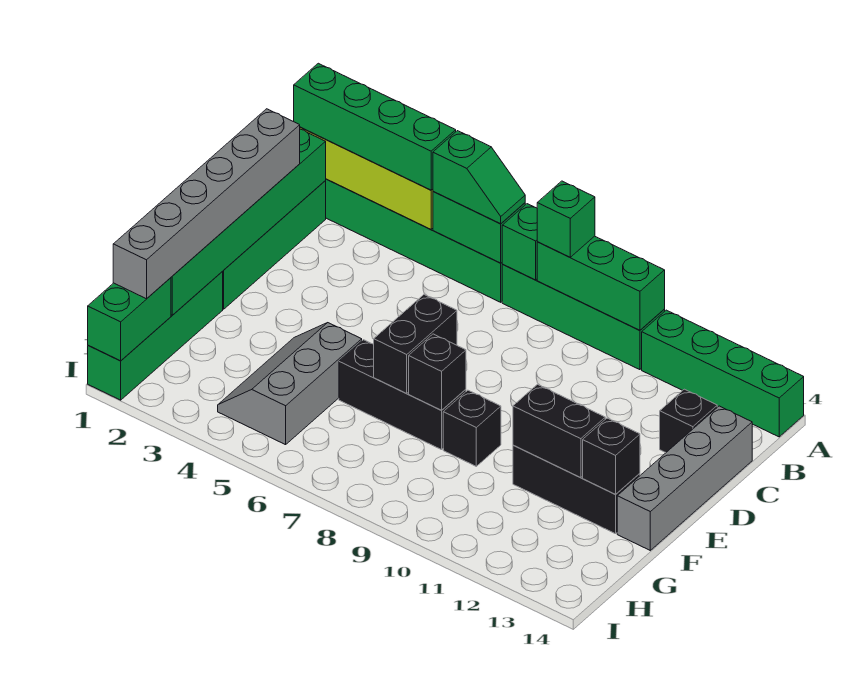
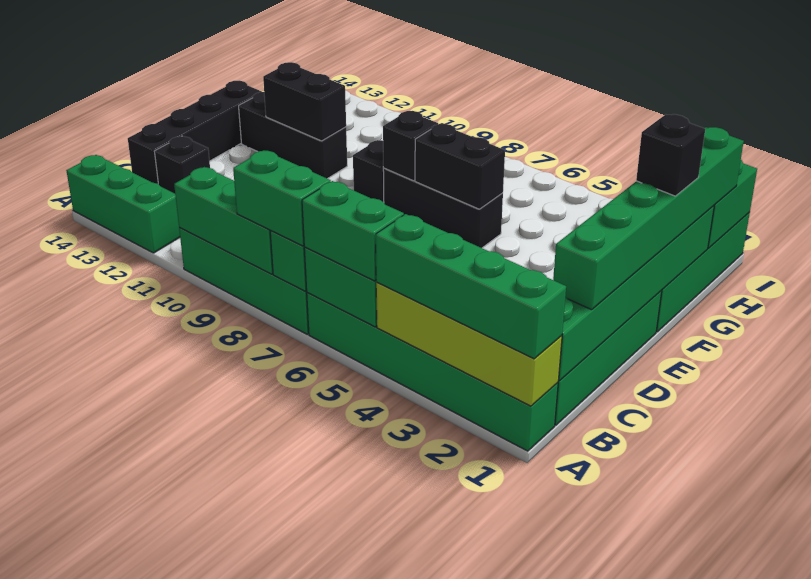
green slope A5:A6 level 3 top 5 -> green brick A5:A6 level 3
green brick A8 level 3 -> green brick A7:A8 level 3
green brick A11:A14 level 1 -> green brick A12:A14 level 1
grey brick C1:H1 level 3 -> green brick C1:H1 level 3
grey brick C14:F14 level 1 -> black brick C14:F14 level 1
black brick E7:F7 level 2 -> black brick F6:F7 level 2
grey slope F4:H5 level 1 top 5 -> none
black brick F13 level 2 -> black brick F1 level 4

